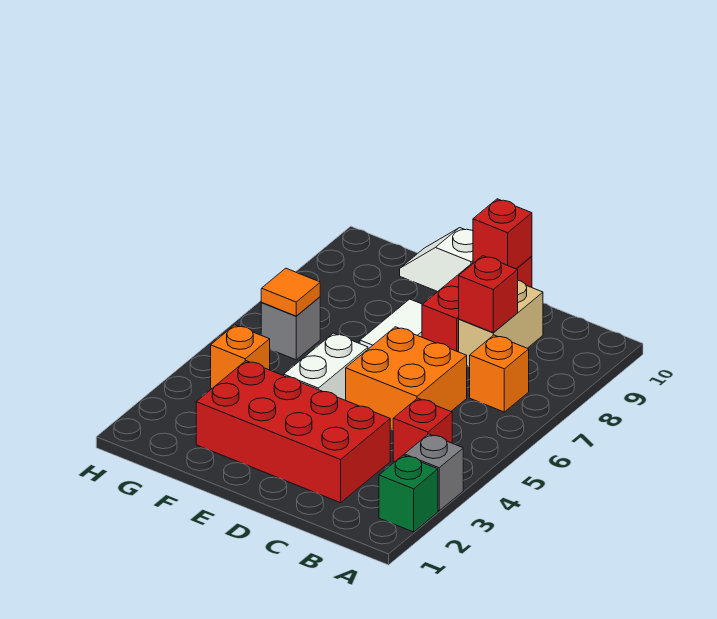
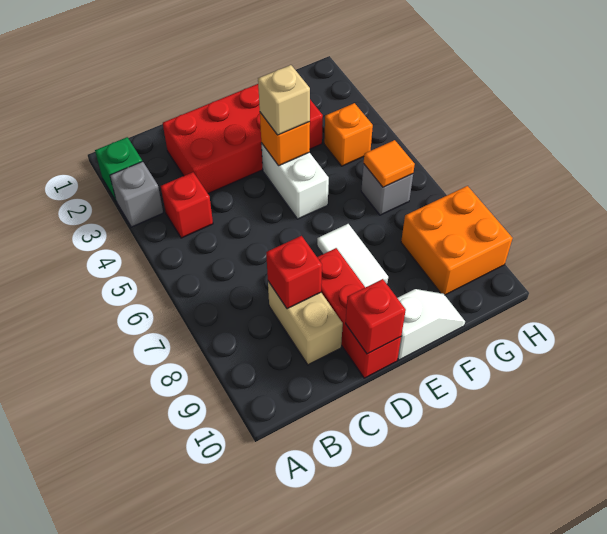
orange brick B7 level 1 -> orange brick E4 level 2
orange brick C5:D6 level 1 -> orange brick G8:H9 level 1
none -> tan brick E4 level 3

